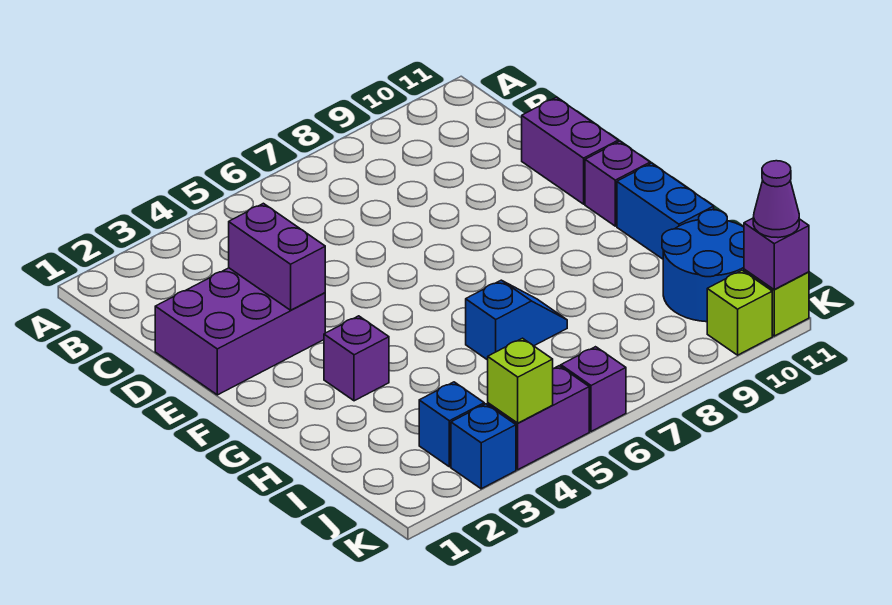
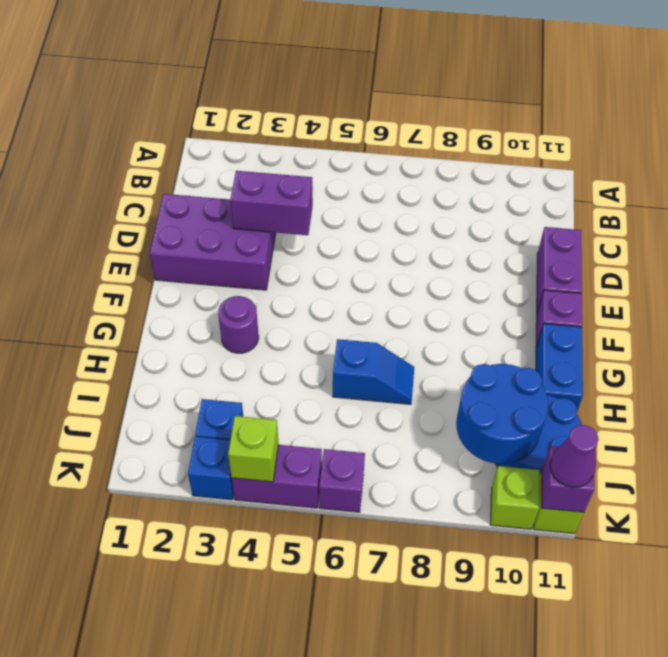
purple brick D3:E3 level 2 -> purple brick D3:D4 level 2
purple brick G3 level 1 -> purple round brick G3 level 1
none -> blue round brick I9:J10 level 2

